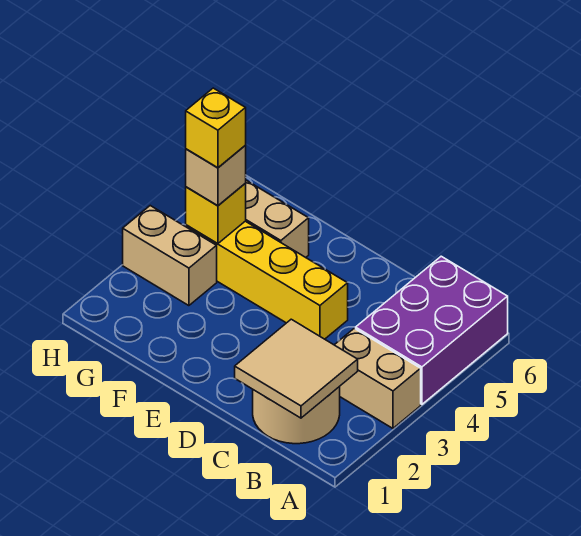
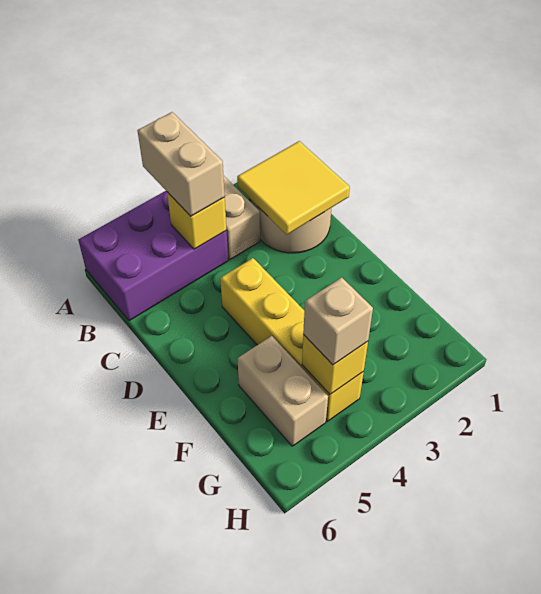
tan tile B1:C2 level 2 -> yellow tile B1:C2 level 2
tan brick G3:H3 level 1 -> tan brick A4:B4 level 3
yellow brick G4 level 4 -> yellow brick B4 level 2

